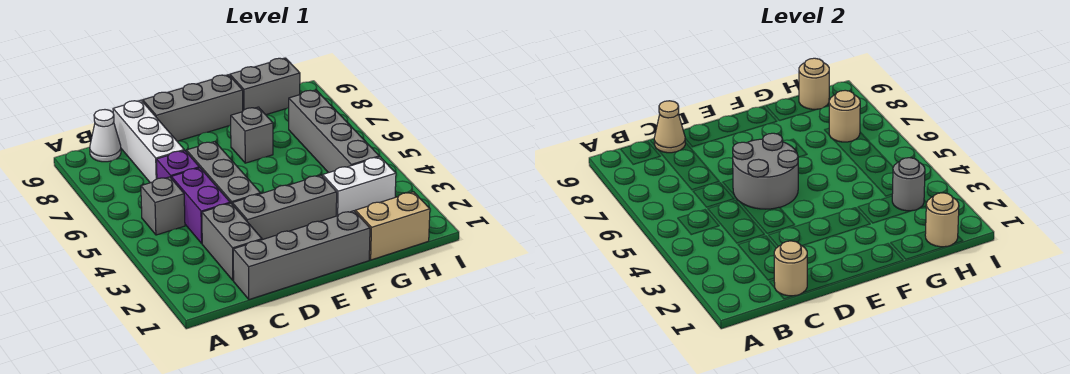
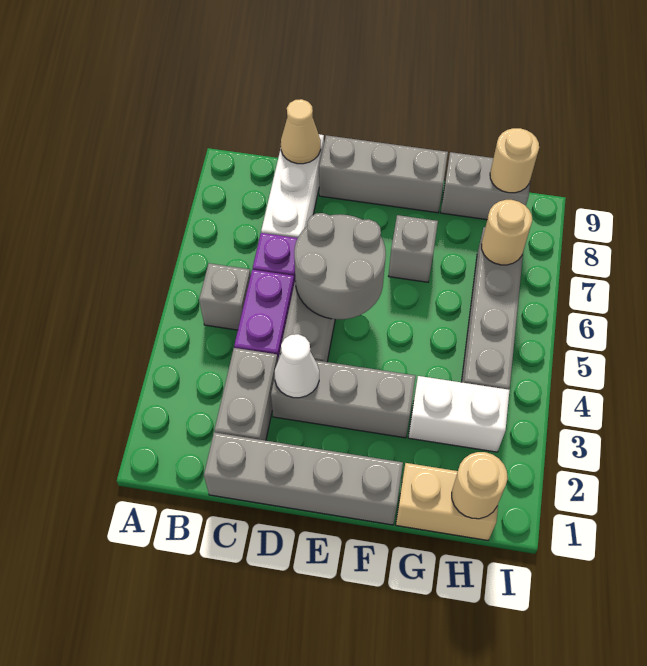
white cone B9 level 1 -> white cone D3 level 2
tan round brick C1 level 2 -> none
grey round brick H3 level 2 -> none

